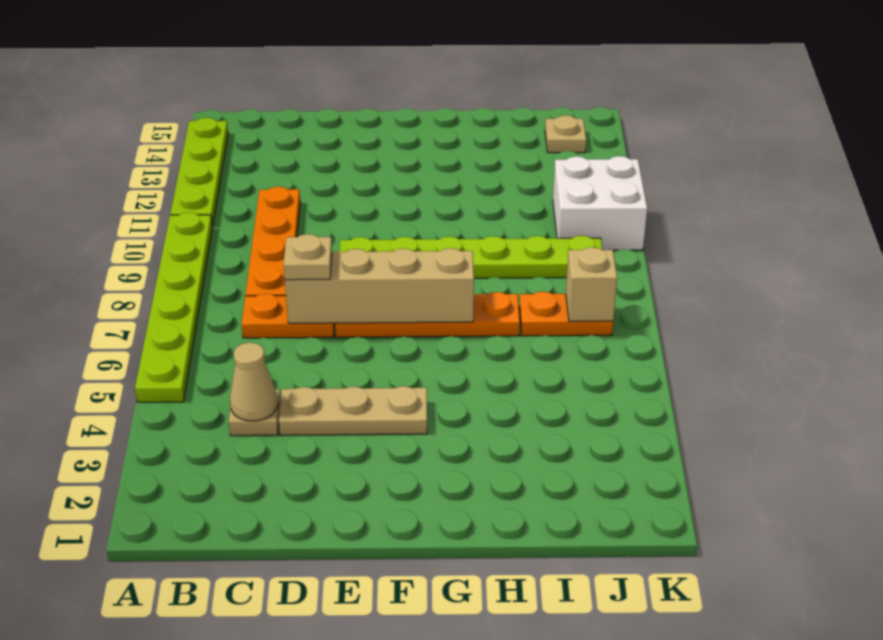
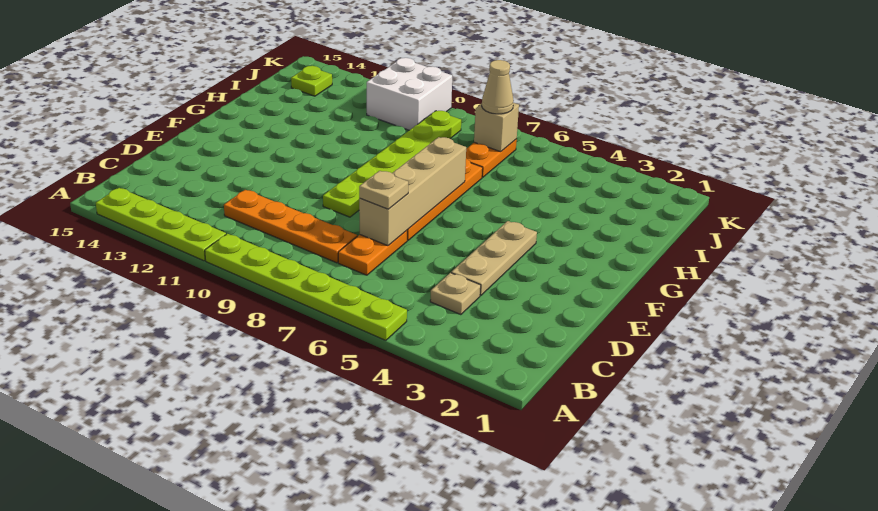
tan cone C4 level 2 -> tan cone J7 level 3
tan plate J14 level 1 -> lime plate J14 level 1

